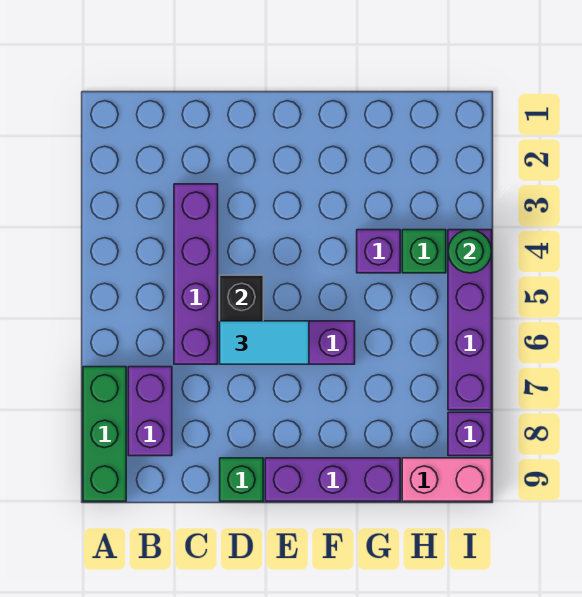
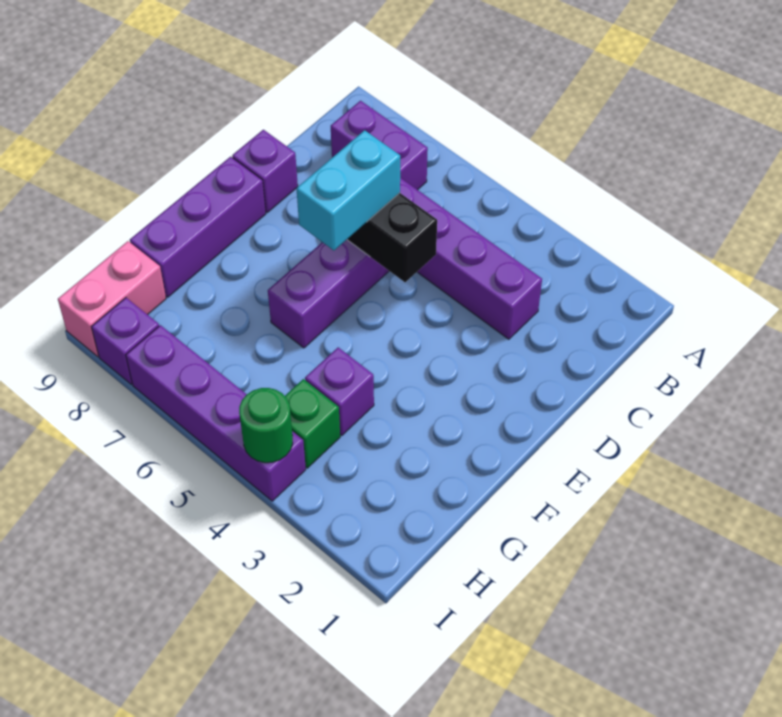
green brick A7:A9 level 1 -> none
cyan tile D6:E6 level 3 -> cyan brick D6:E6 level 3
green brick D9 level 1 -> purple brick D9 level 1

